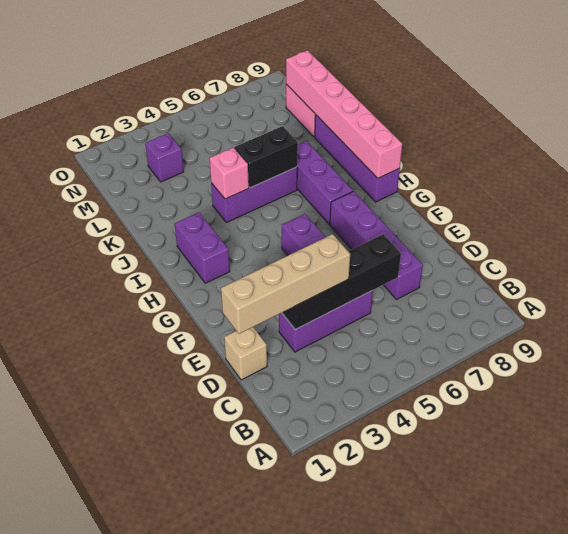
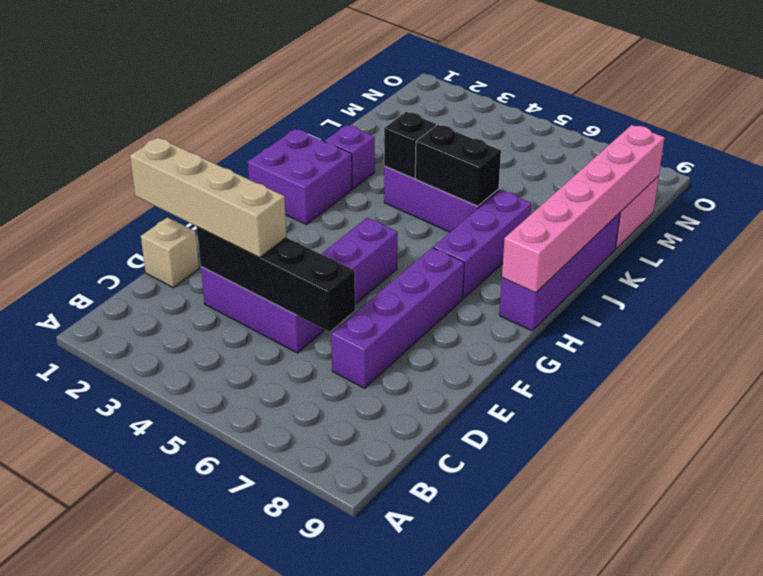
purple brick H2:I2 level 1 -> purple brick H1:I2 level 1
pink brick J4 level 2 -> black brick J4 level 2
purple brick M3 level 1 -> purple brick J2 level 1

